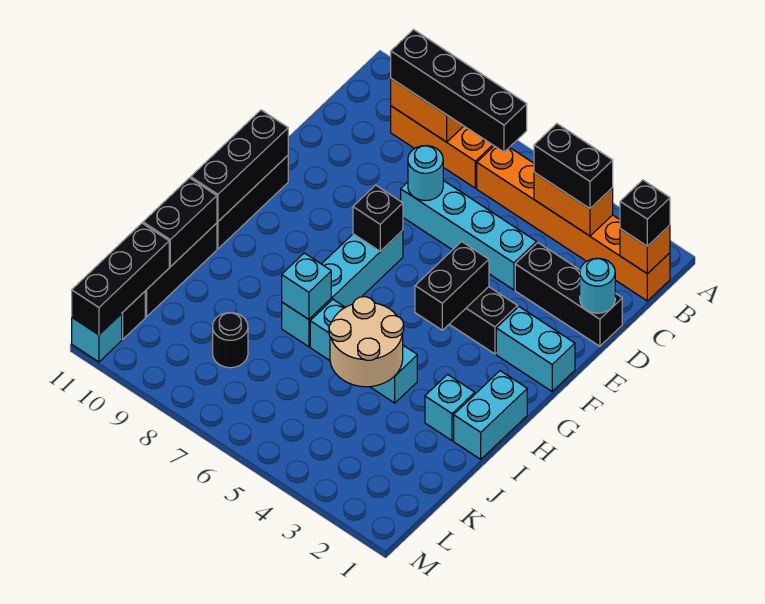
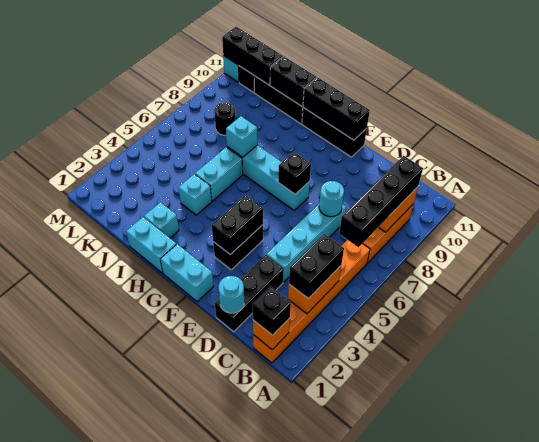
cyan brick F1:F2 level 1 -> cyan brick F1:G1 level 1
black brick F4:G4 level 2 -> black brick F3:F4 level 2
tan round brick I4:J5 level 2 -> none

